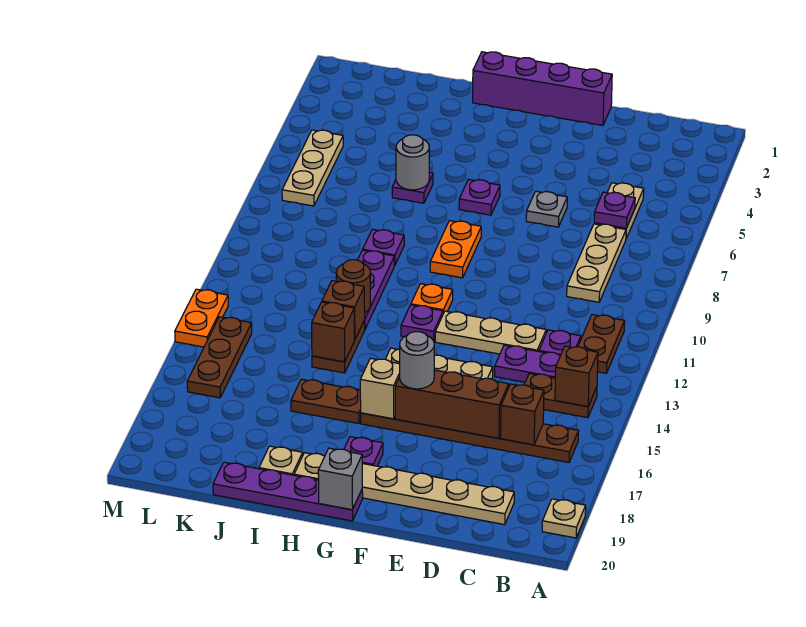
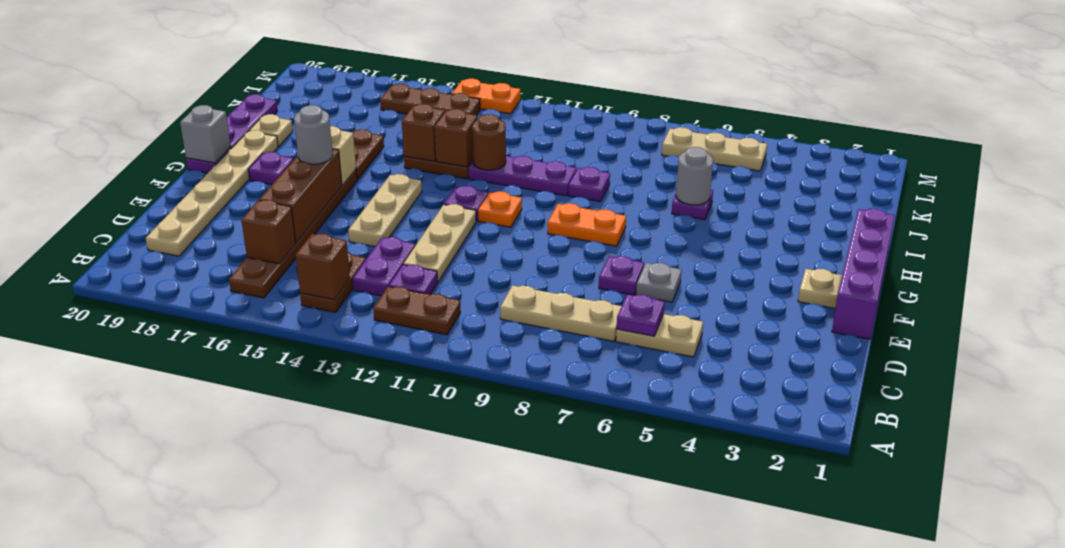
tan plate A19 level 1 -> tan plate F2 level 1
purple plate G6 level 1 -> purple plate E7 level 1

